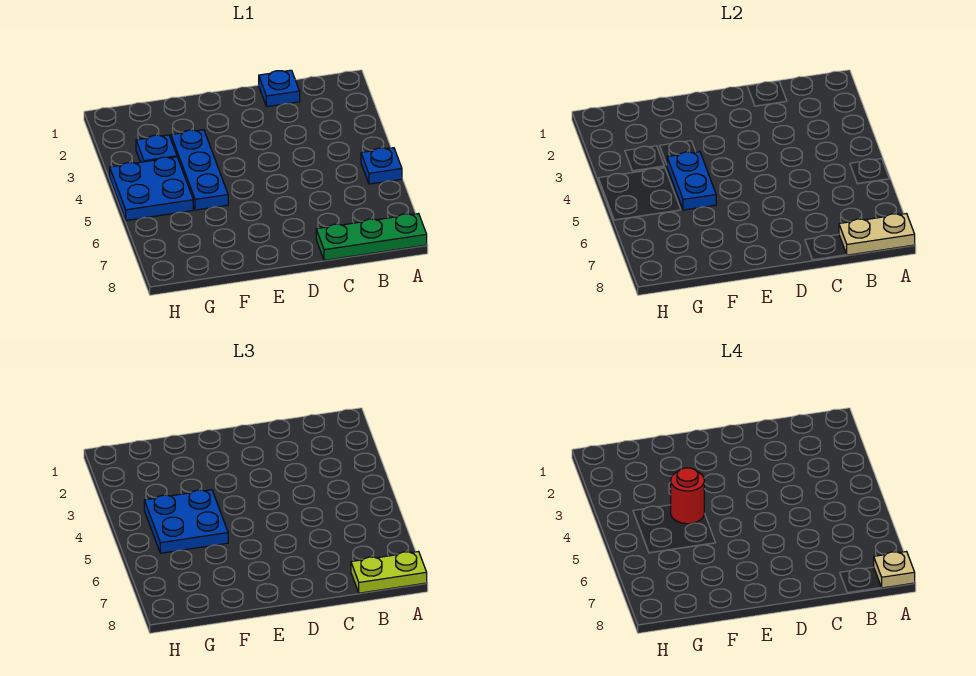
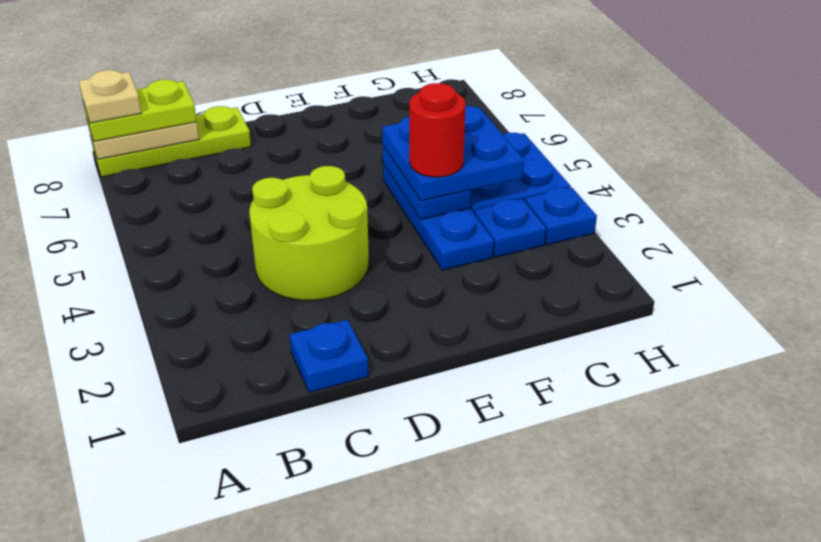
blue plate A5 level 1 -> blue plate H3 level 1
green plate A8:C8 level 1 -> lime plate A8:C8 level 1
none -> lime round brick C3:D4 level 1

